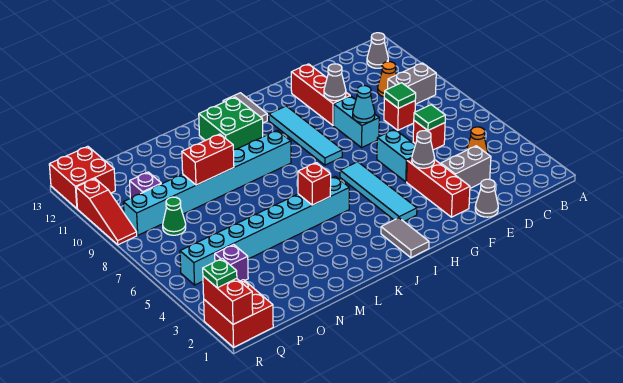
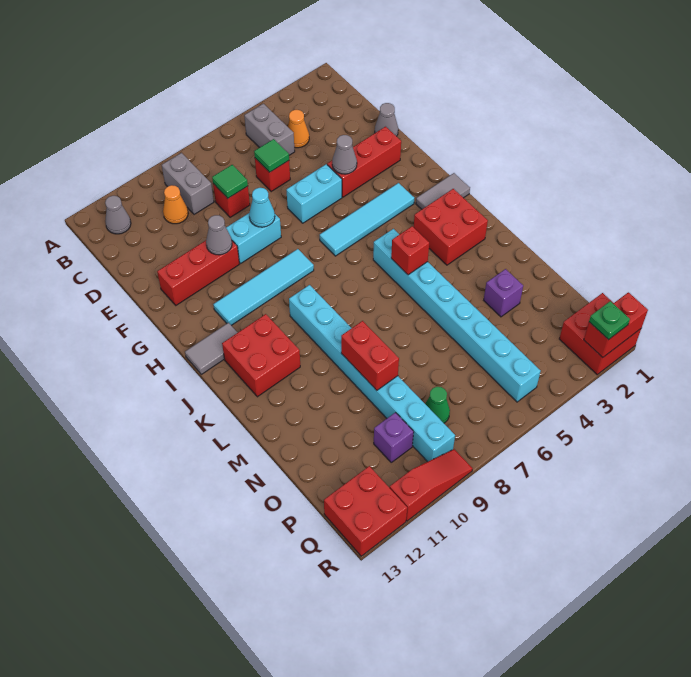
grey brick D3:E3 level 1 -> grey brick B5:C5 level 1
none -> red brick J2:K3 level 1
green brick J11:K12 level 1 -> red brick J11:K12 level 1
purple brick P4 level 1 -> purple brick N3 level 1

